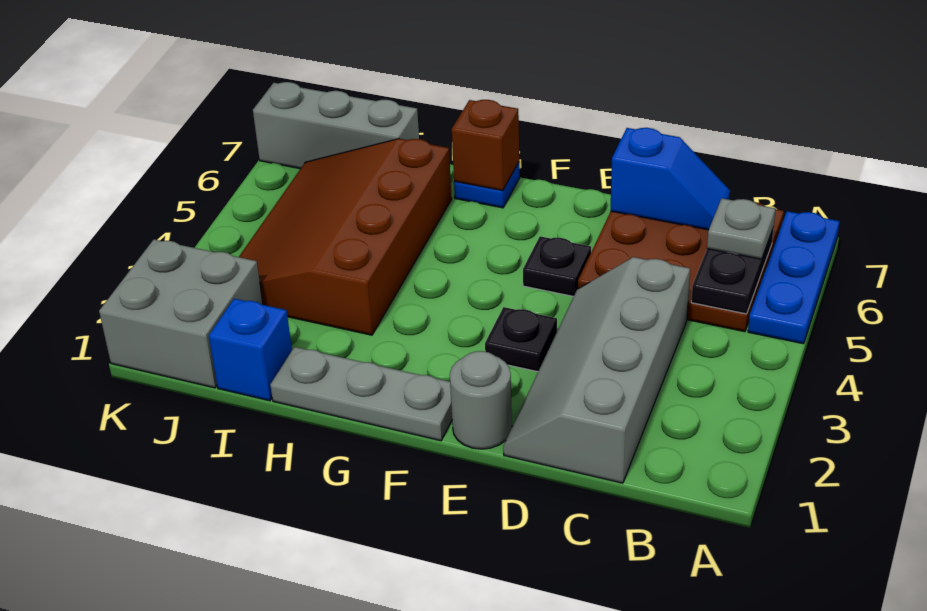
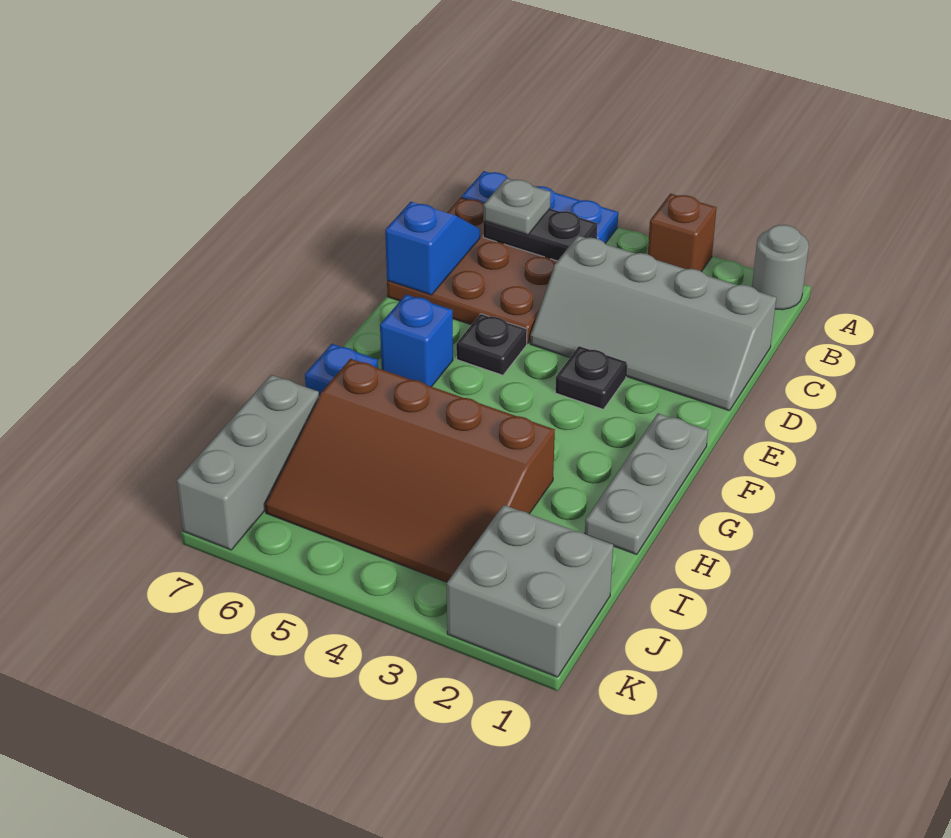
grey round brick E1 level 1 -> grey round brick A1 level 1
brown brick G7 level 2 -> brown brick A3 level 1
blue brick I1 level 1 -> blue brick F6 level 1

